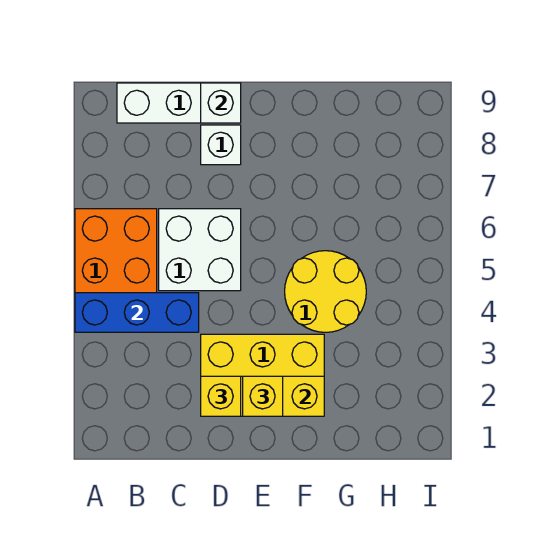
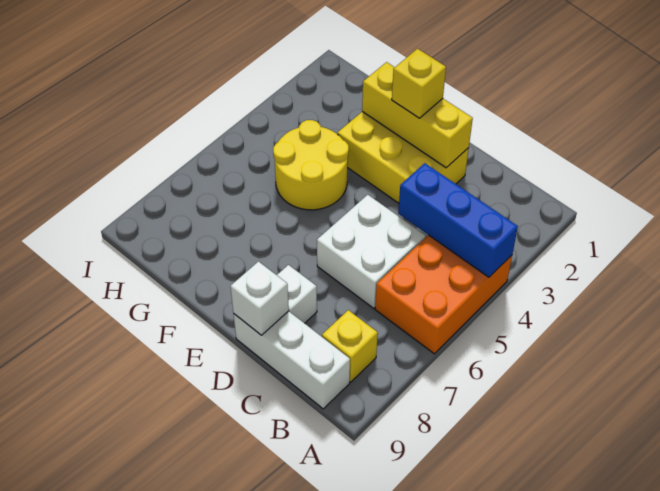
yellow brick D2 level 3 -> yellow brick B8 level 1

